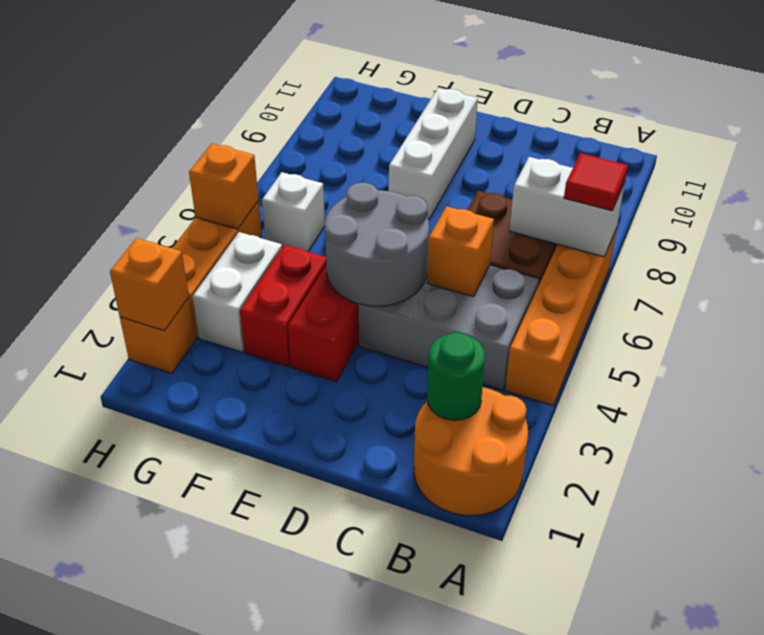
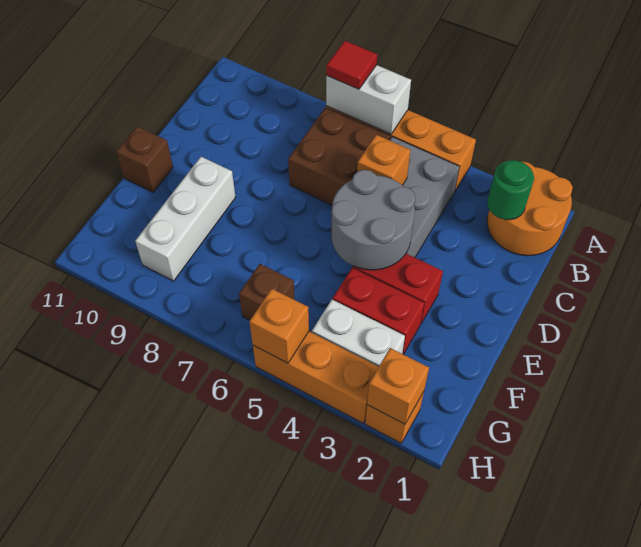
white brick A7:B7 level 2 -> white brick A6:A7 level 2
white brick E8:E10 level 1 -> white brick E9:G9 level 1
none -> brown brick E11 level 1
white brick G6 level 1 -> brown brick G6 level 1

